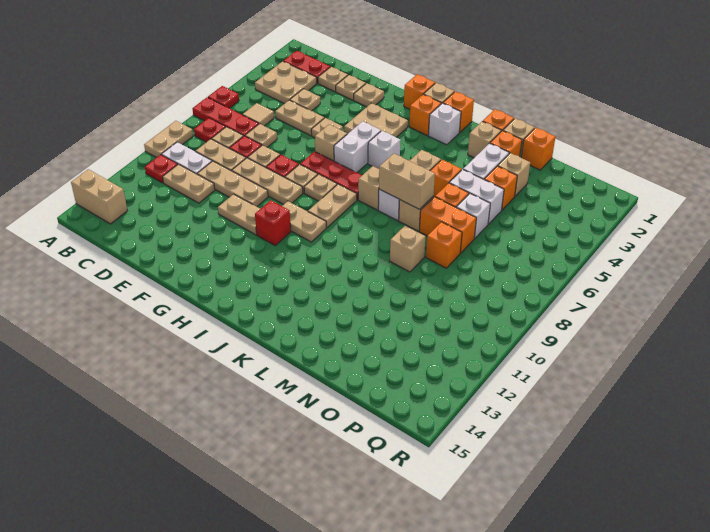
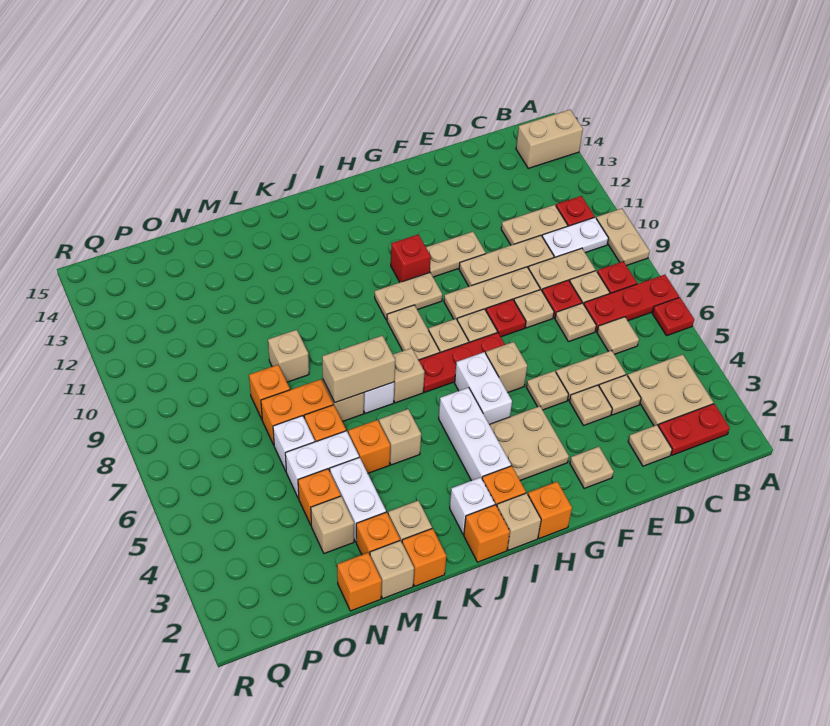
tan plate E2 level 1 -> tan plate E4 level 1
white brick I5 level 1 -> white brick I3:I5 level 1

